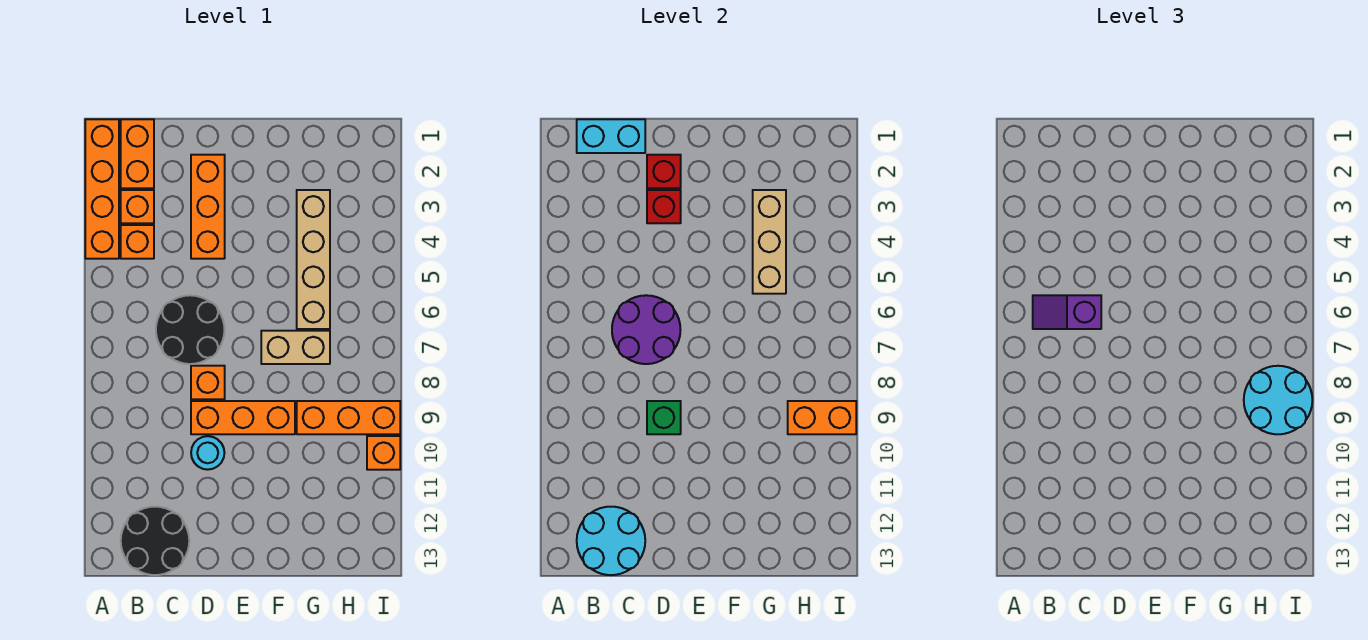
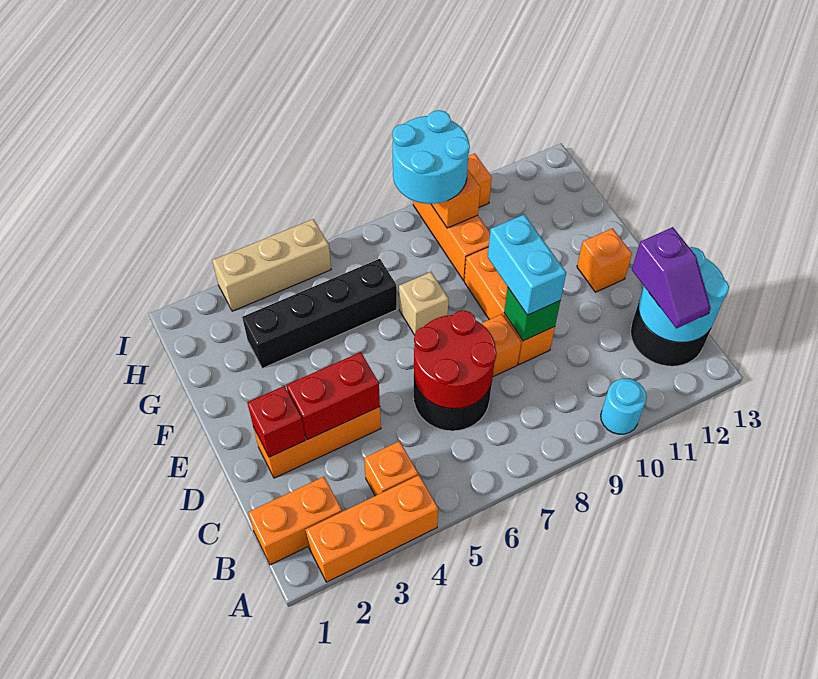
orange brick A1:A4 level 1 -> orange brick A2:A4 level 1
cyan brick B1:C1 level 2 -> cyan brick D9:E9 level 3
orange brick B3 level 1 -> orange brick E12 level 1
purple slope B6:C6 level 3 top C -> purple slope B12:C12 level 3 top C
purple round brick C6:D7 level 2 -> red round brick C6:D7 level 2
red brick D3 level 2 -> red brick D3:D4 level 2
cyan round brick D10 level 1 -> cyan round brick A10 level 1
tan brick F7:G7 level 1 -> tan brick F7 level 1
tan brick G3:G6 level 1 -> black brick G3:G6 level 1
tan brick G3:G5 level 2 -> tan brick I3:I5 level 1

